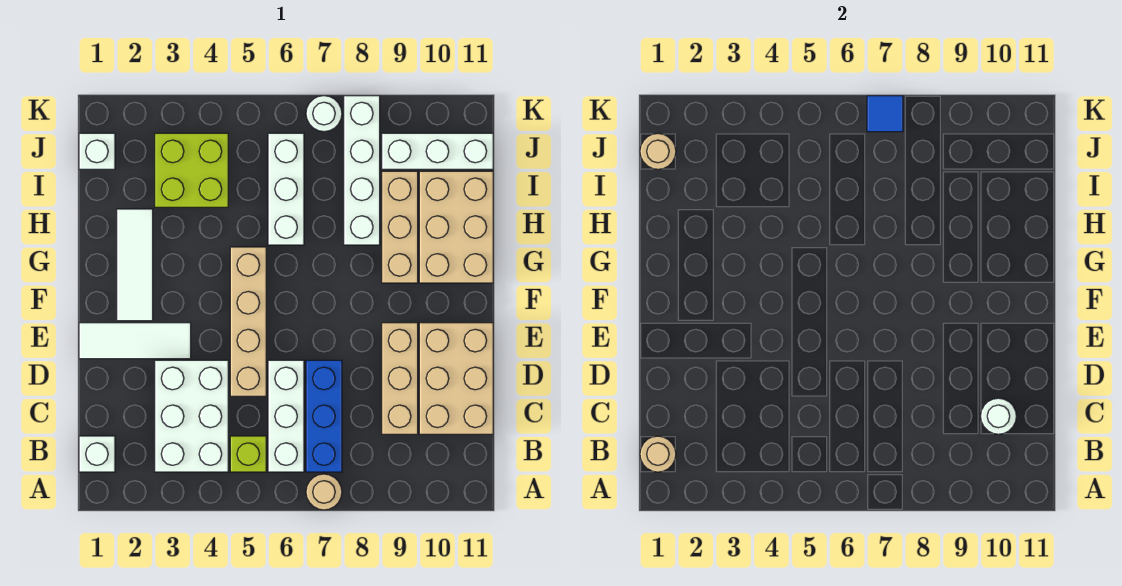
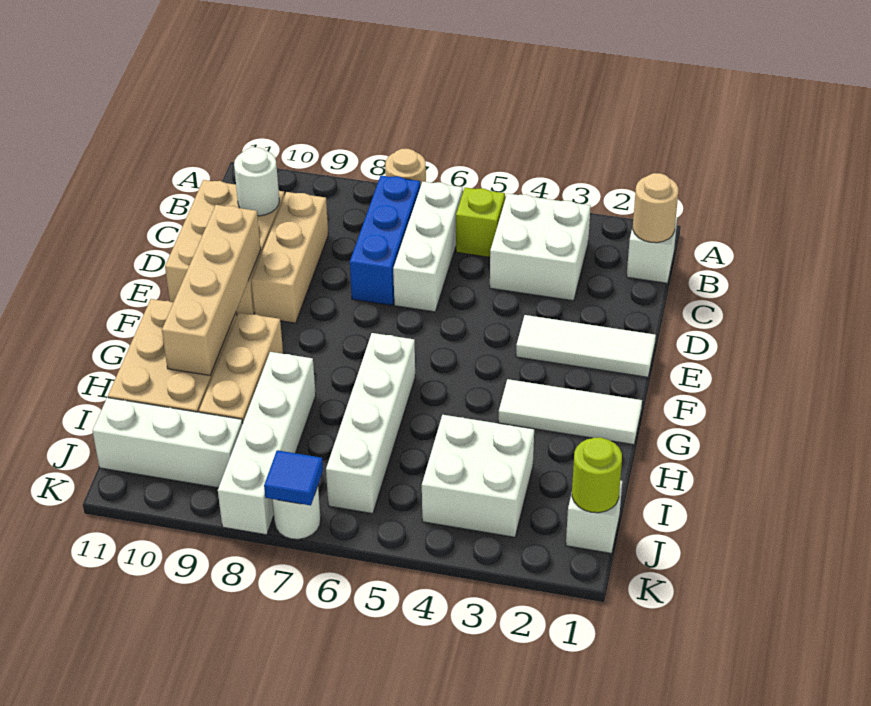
white brick B3:D4 level 1 -> white brick B3:C4 level 1
tan brick D5:G5 level 1 -> tan brick E10:H10 level 2
white tile F2:H2 level 1 -> white tile G1:G3 level 1
white brick H6:J6 level 1 -> white brick G6:J6 level 1
lime brick I3:J4 level 1 -> white brick I3:J4 level 1
tan round brick J1 level 2 -> lime round brick J1 level 2

